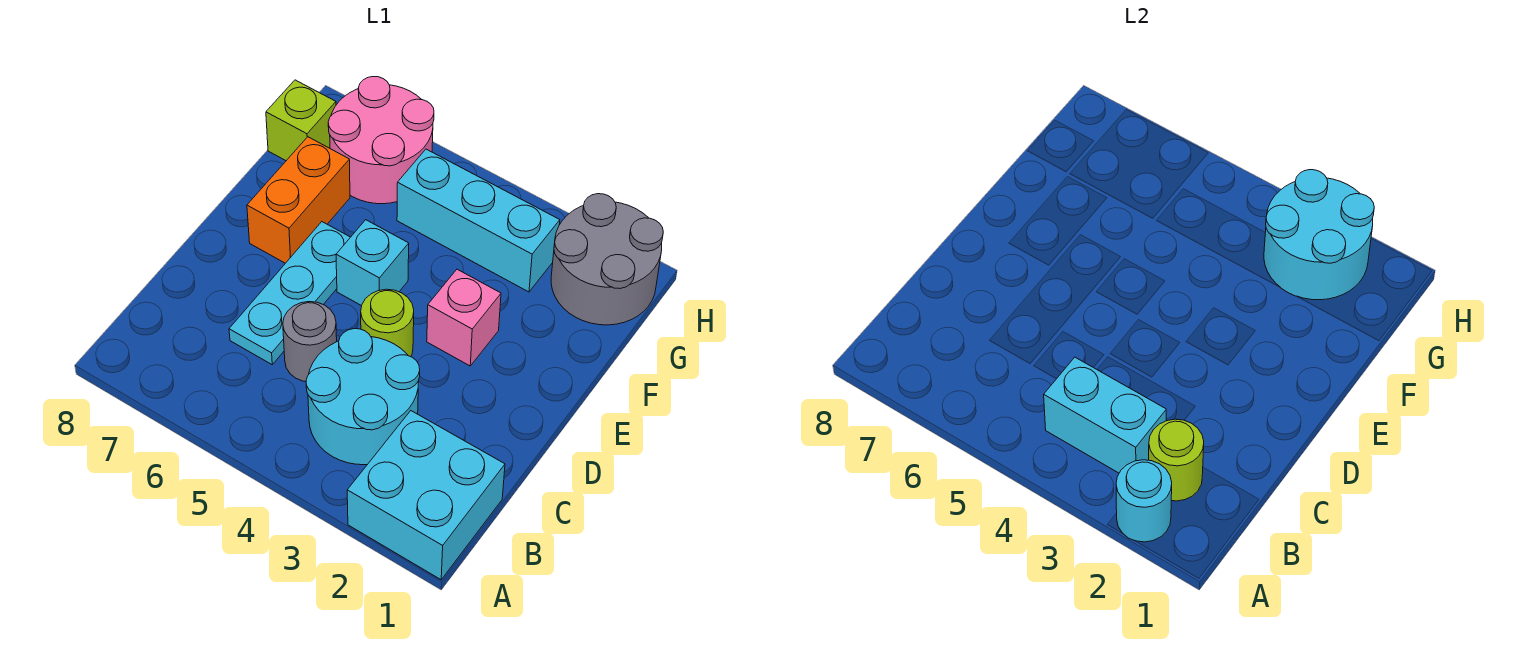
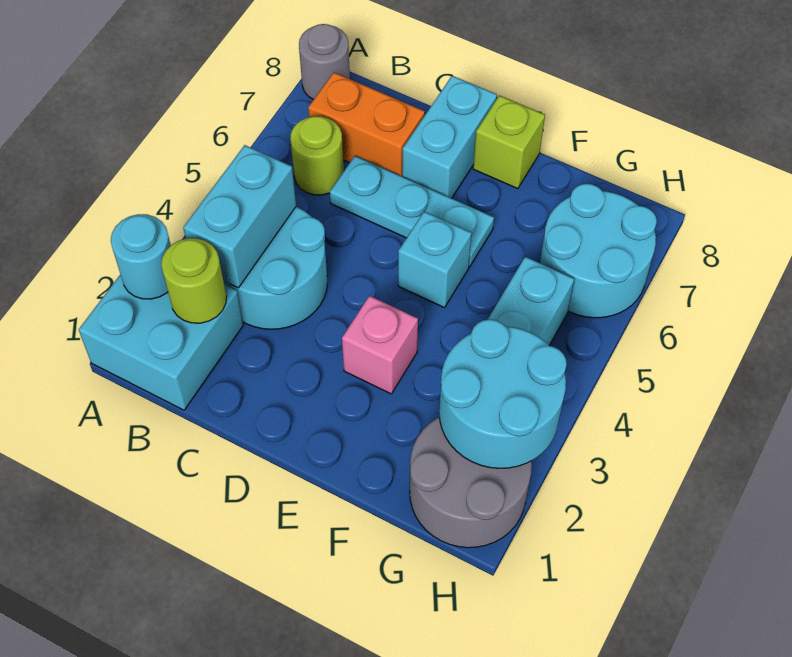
grey round brick C5 level 1 -> grey round brick A8 level 1
lime round brick D4 level 1 -> lime round brick B6 level 1
none -> cyan brick D7:D8 level 1
orange brick E7:F7 level 1 -> orange brick B7:C7 level 1
pink round brick G6:H7 level 1 -> cyan round brick G6:H7 level 1
lime brick G8 level 1 -> lime brick E8 level 1

